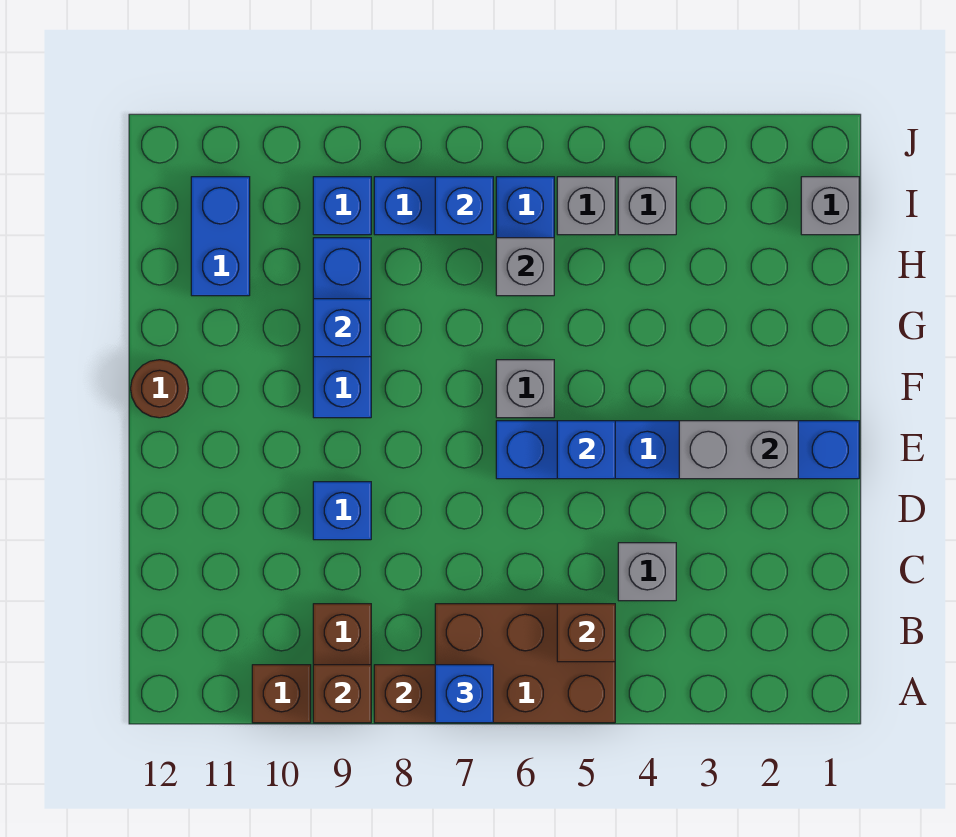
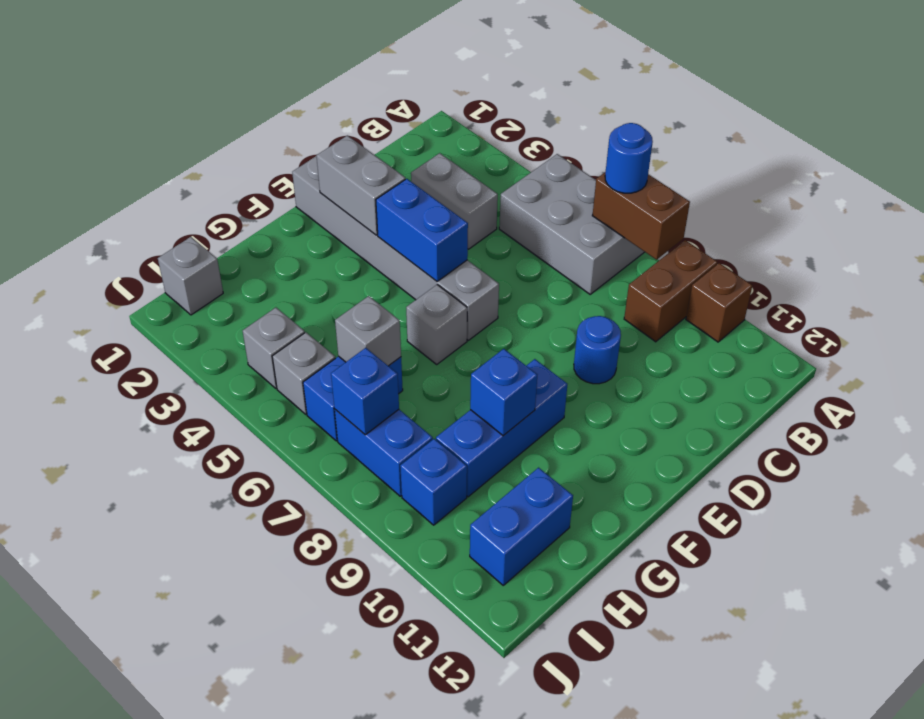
brown brick A5:B7 level 1 -> grey brick A5:B7 level 1
blue brick A7 level 3 -> blue round brick A7 level 3
brown brick A9 level 2 -> none
brown brick B5 level 2 -> none
grey brick C4 level 1 -> grey brick C3:C4 level 1
blue brick D9 level 1 -> blue round brick D9 level 1
blue brick E1:E6 level 1 -> grey brick E1:E6 level 1
blue brick E5 level 2 -> blue brick E4:E5 level 2
brown round brick F12 level 1 -> none

